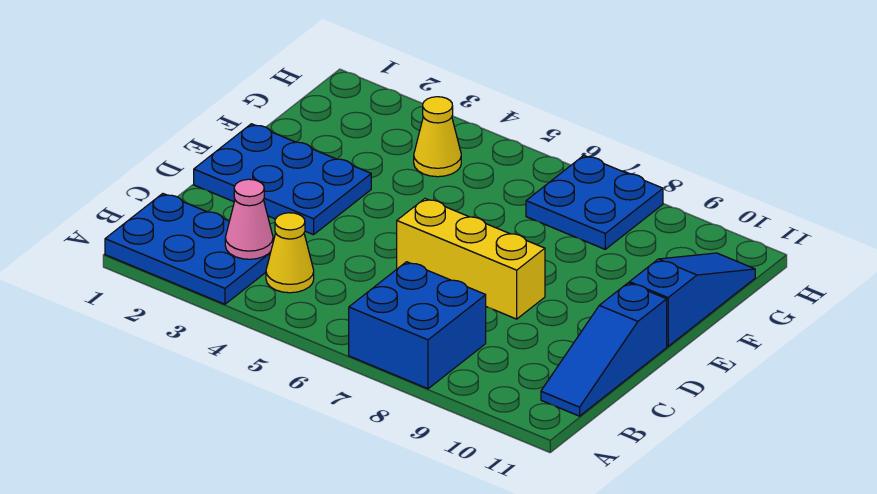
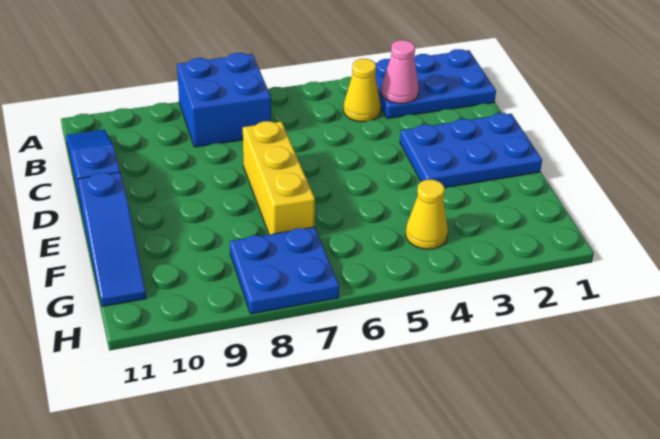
yellow brick D6:D8 level 1 -> yellow brick D7:F7 level 1

